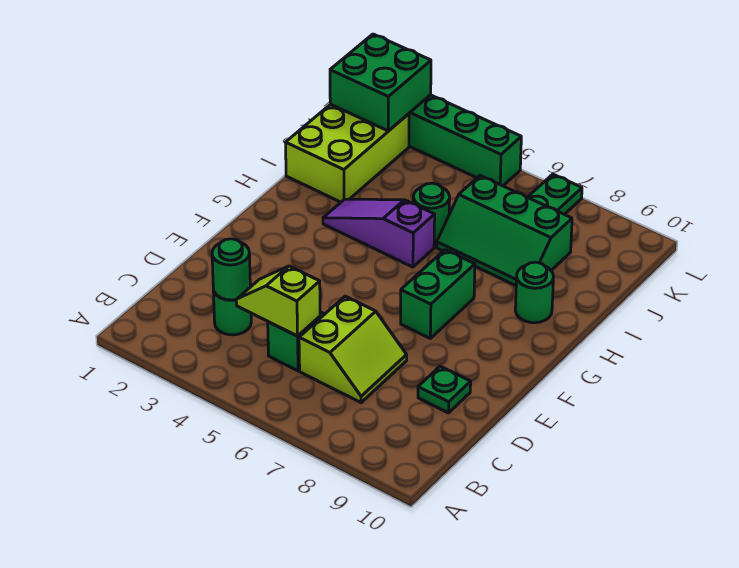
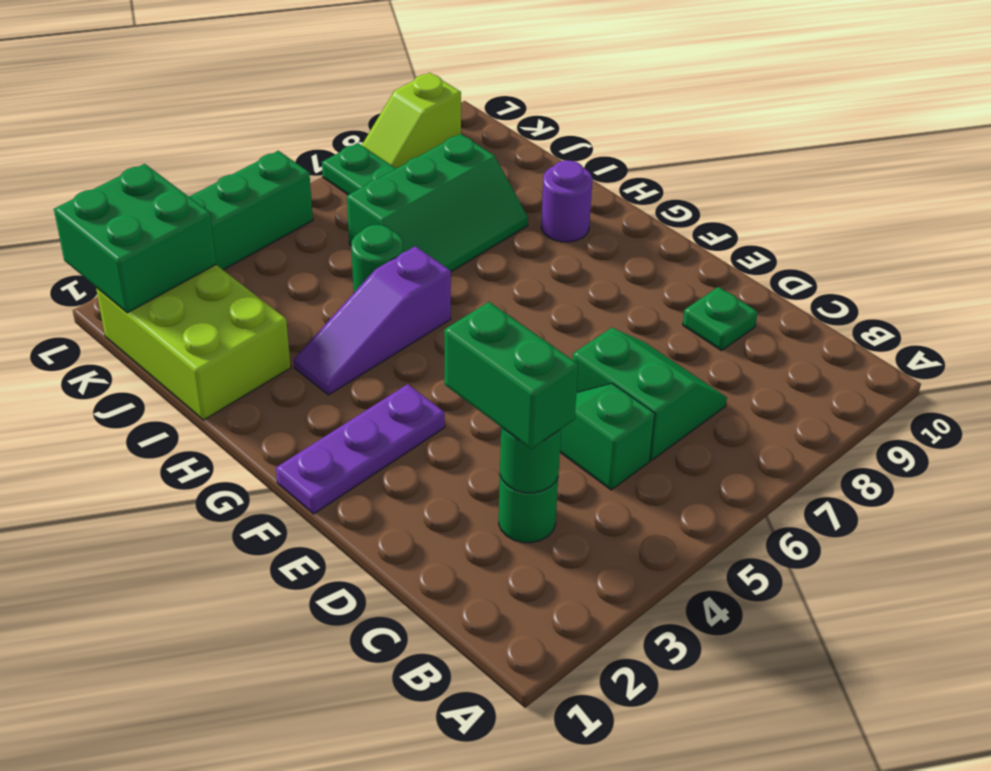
lime slope C4:C5 level 2 top 5 -> lime slope L8:L9 level 1 top 9
lime slope C6:D7 level 1 top 6 -> green slope C6:D7 level 1 top 6
none -> purple plate F1:F3 level 1
green brick F7:G7 level 1 -> green brick C3:D3 level 3
green round brick H9 level 1 -> purple round brick H9 level 1

